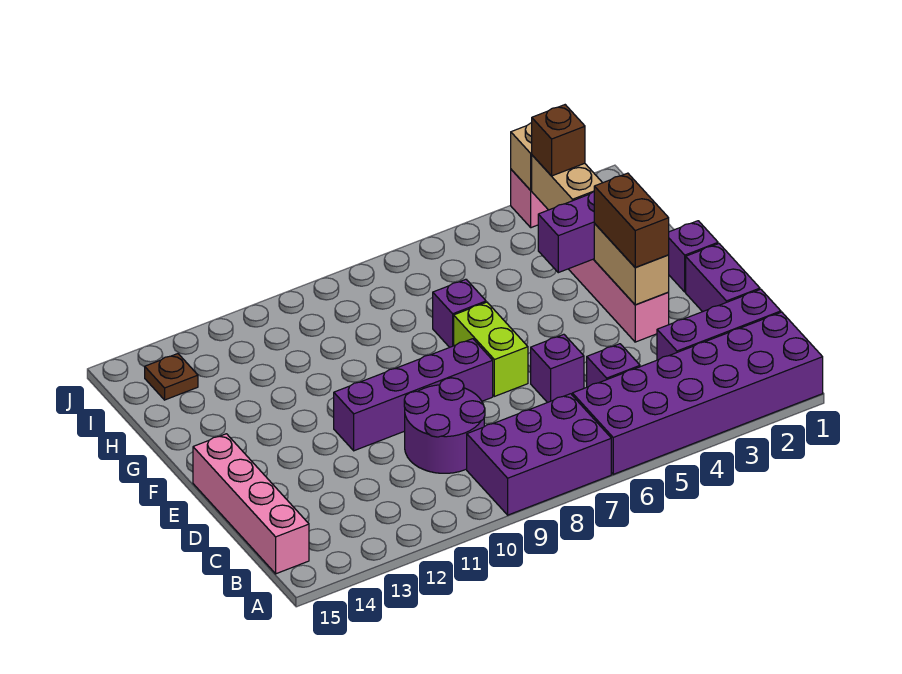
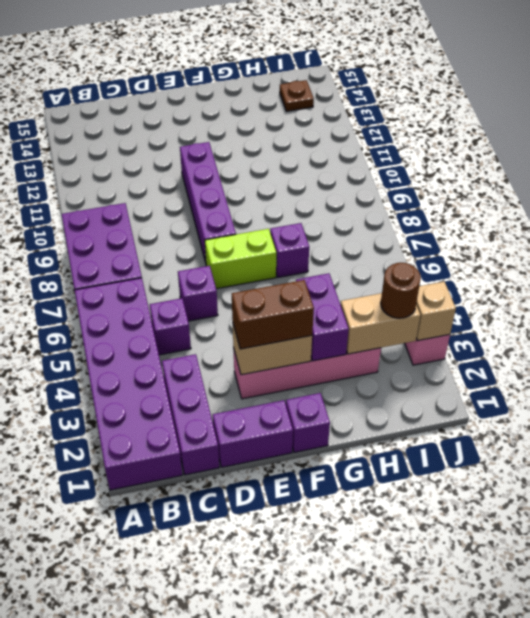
pink brick B15:E15 level 1 -> none
purple round brick C9:D10 level 1 -> none
brown brick I3 level 3 -> brown round brick I3 level 3

